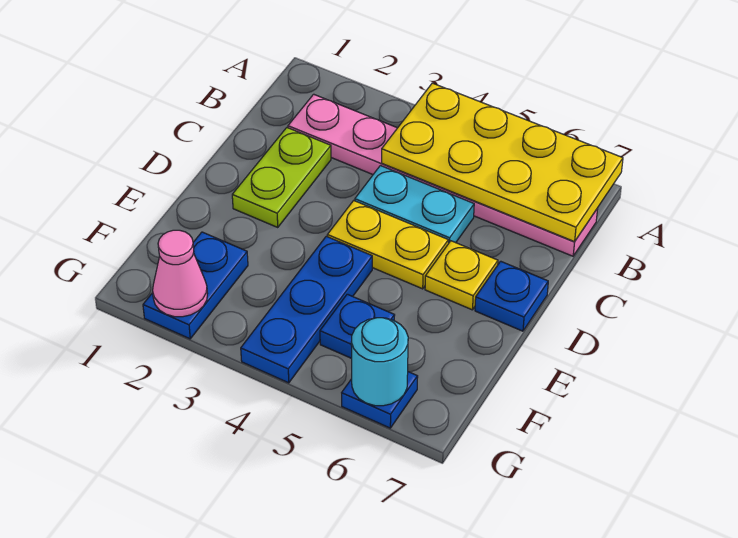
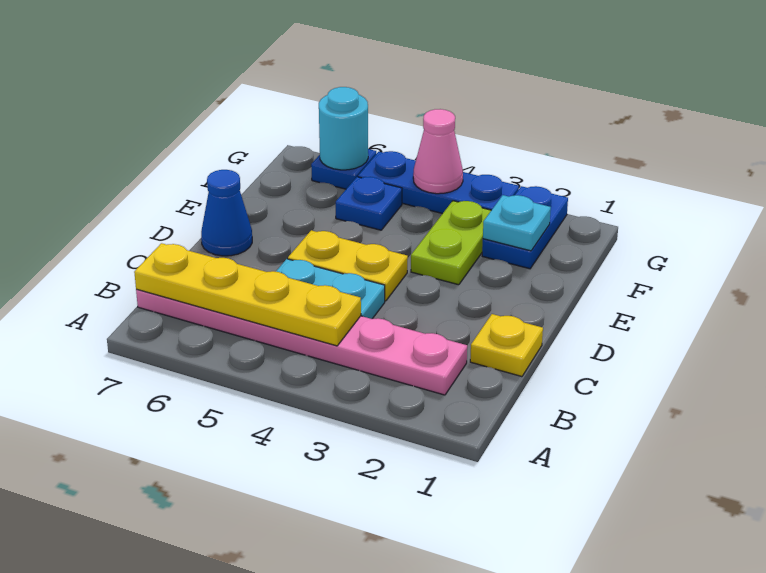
yellow plate A4:B7 level 2 -> yellow plate B4:B7 level 2
lime plate C2:D2 level 1 -> lime plate E3:F3 level 1
yellow plate D6 level 1 -> yellow plate C1 level 1
blue plate D7 level 1 -> blue cone D7 level 1
blue plate E4:G4 level 1 -> blue plate G3:G5 level 1
none -> cyan plate F2 level 2
pink cone G2 level 2 -> pink cone G4 level 2

